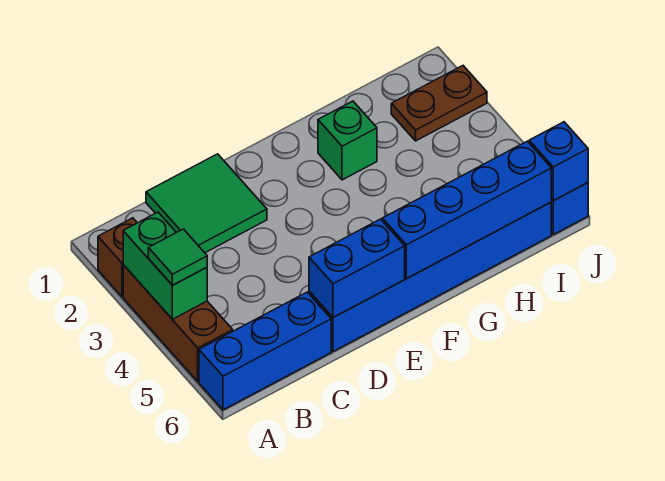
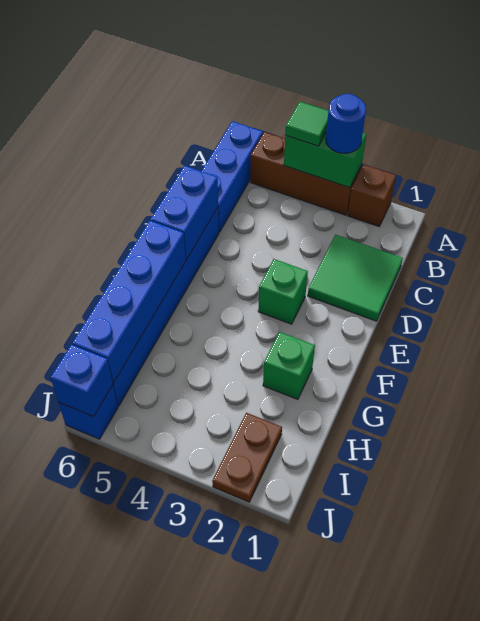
none -> blue round brick A3 level 3
none -> green brick E3 level 1

